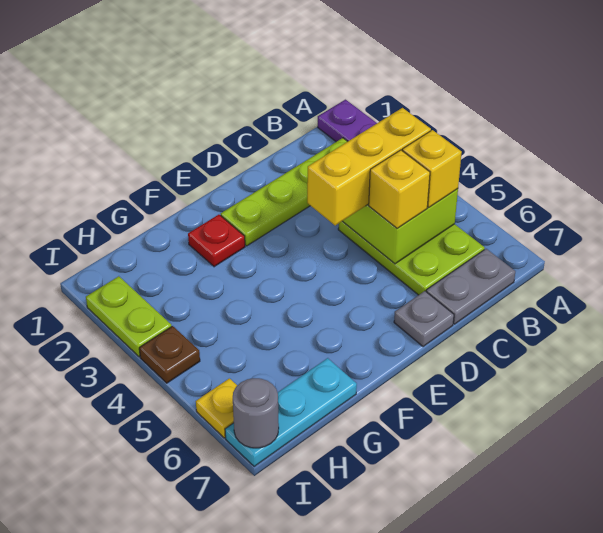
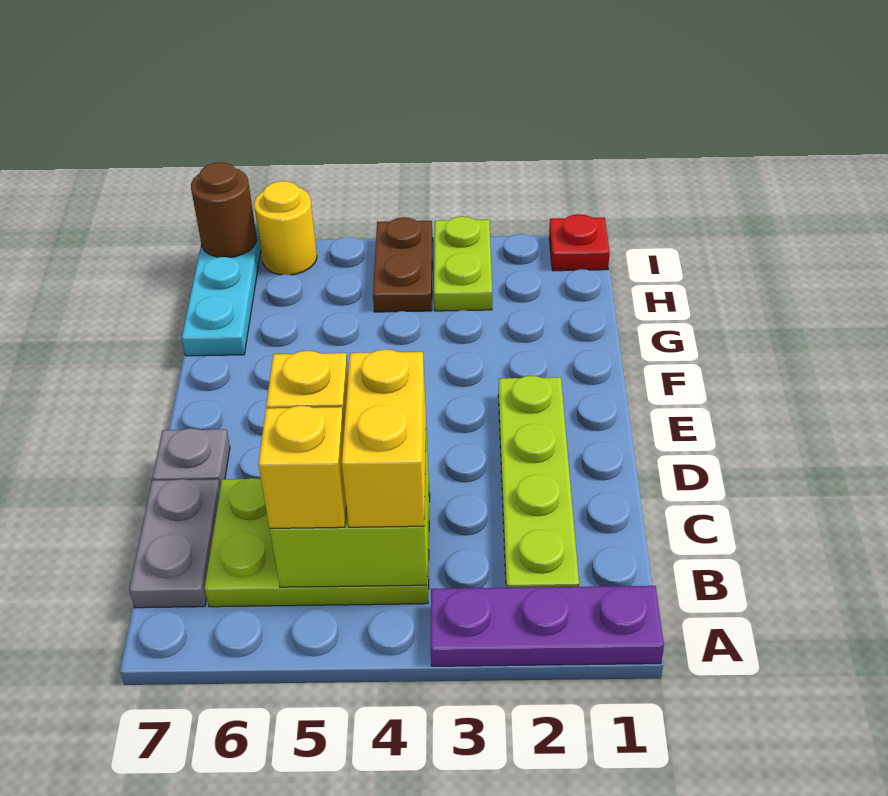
yellow brick B4:D4 level 3 -> yellow brick B4:C4 level 3
red plate F2 level 1 -> red plate I1 level 1
lime plate I2:I3 level 1 -> lime plate H3:I3 level 1
brown plate I4 level 1 -> brown plate H4:I4 level 1
yellow plate I6 level 1 -> yellow round brick I6 level 1
grey round brick I7 level 2 -> brown round brick I7 level 2

